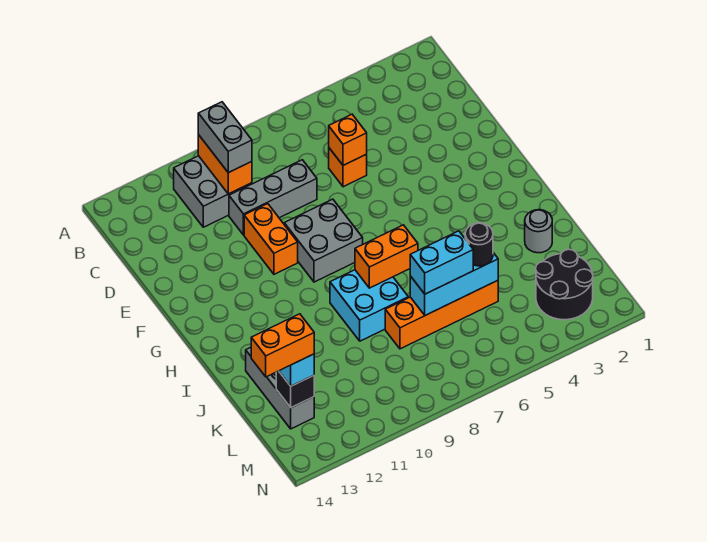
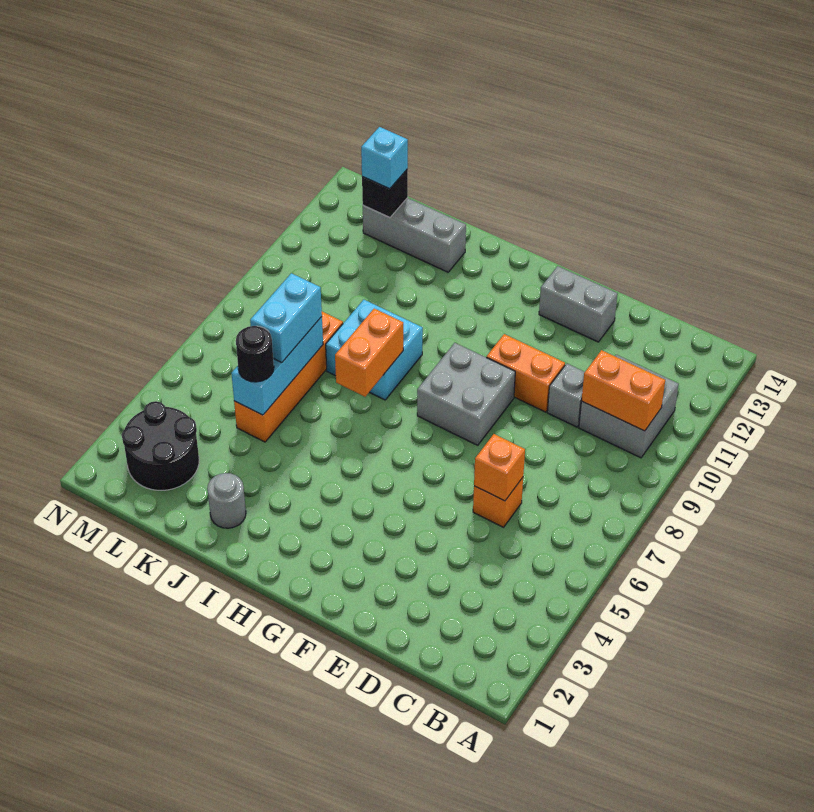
grey brick B10:C10 level 3 -> grey brick E13:F13 level 1
grey brick D8:D10 level 1 -> grey brick D10 level 1
orange brick L13:L14 level 4 -> none

